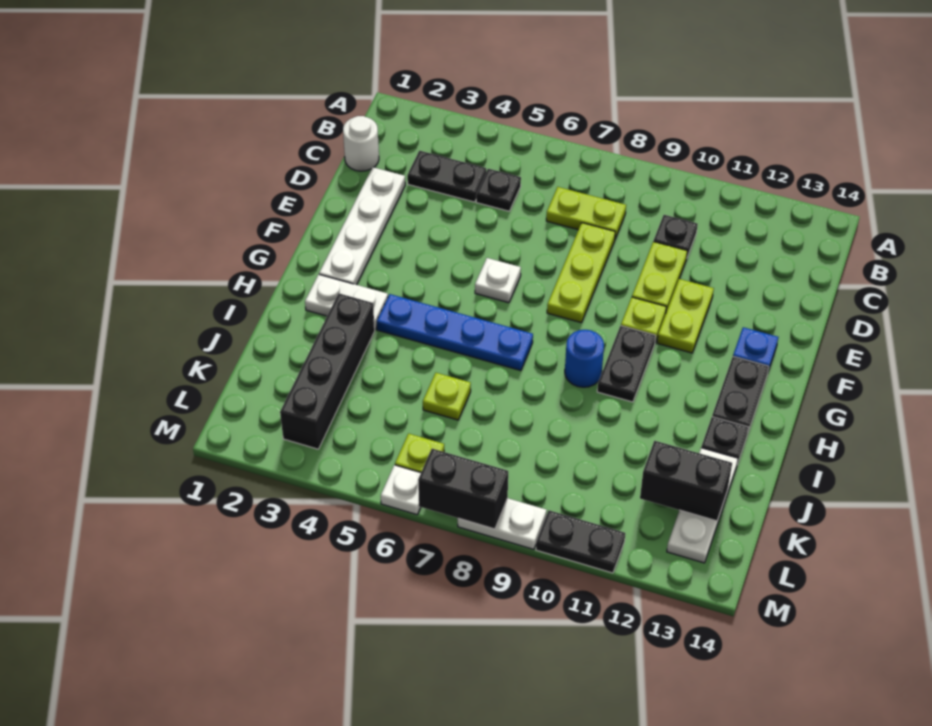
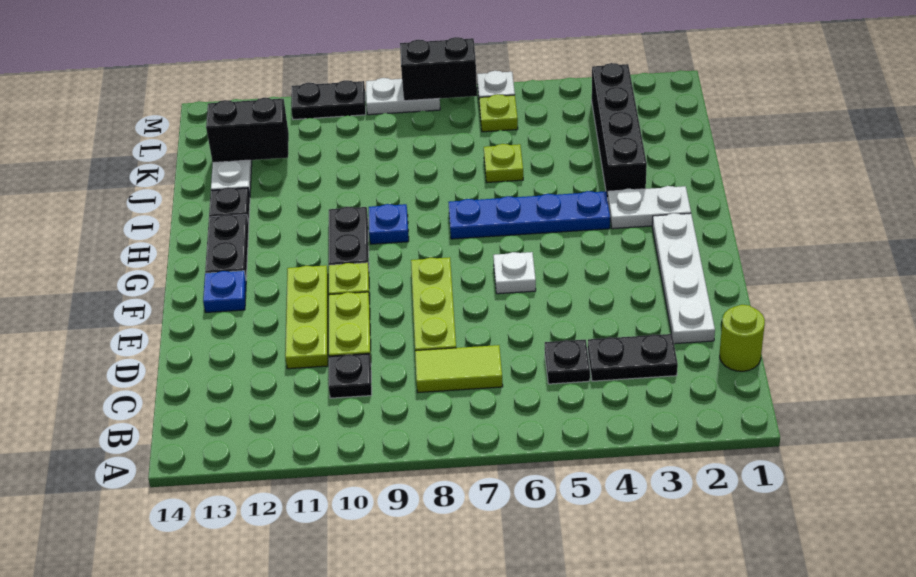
white round brick C1 level 1 -> lime round brick C1 level 1
lime plate C7:C8 level 1 -> lime tile C7:C8 level 1
lime plate E11:F11 level 1 -> lime plate D11:F11 level 1
blue round brick H9 level 1 -> blue plate H9 level 1

